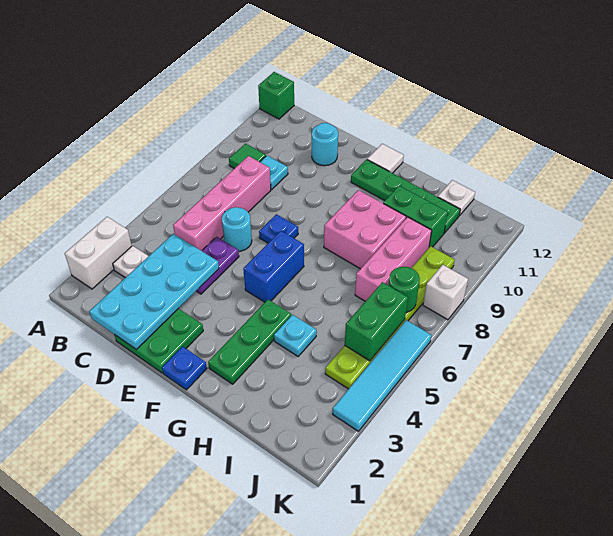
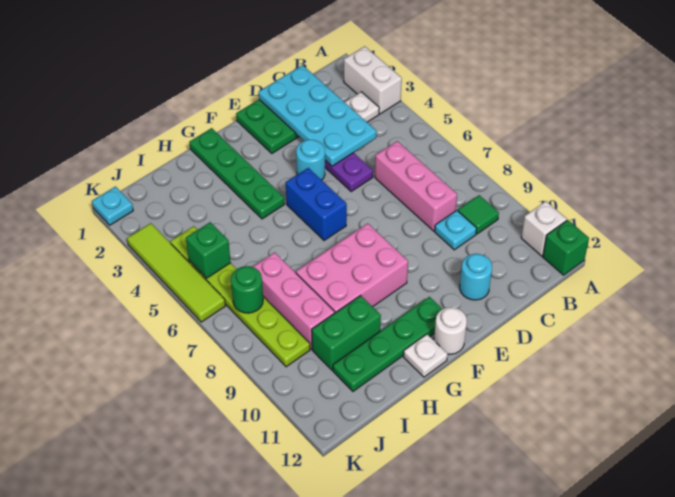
pink brick C5:C8 level 1 -> pink brick C6:C8 level 1
cyan round brick D6 level 1 -> cyan round brick E4 level 1
blue plate E7 level 1 -> none
blue plate F1 level 1 -> none
white tile F12 level 1 -> white round brick F12 level 1
green plate G2:G4 level 1 -> green plate G1:G4 level 1
pink brick G8:H9 level 1 -> pink brick F8:H9 level 1
cyan plate H4 level 1 -> cyan plate K1 level 1
white plate I12 level 1 -> white plate G12 level 1
green brick J5:J6 level 2 -> green brick J5 level 2
cyan tile K3:K6 level 1 -> lime tile K3:K6 level 1
white brick K8 level 1 -> white brick A11 level 1

